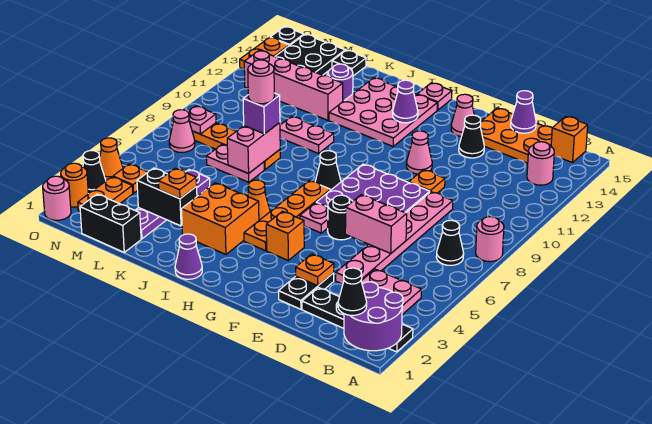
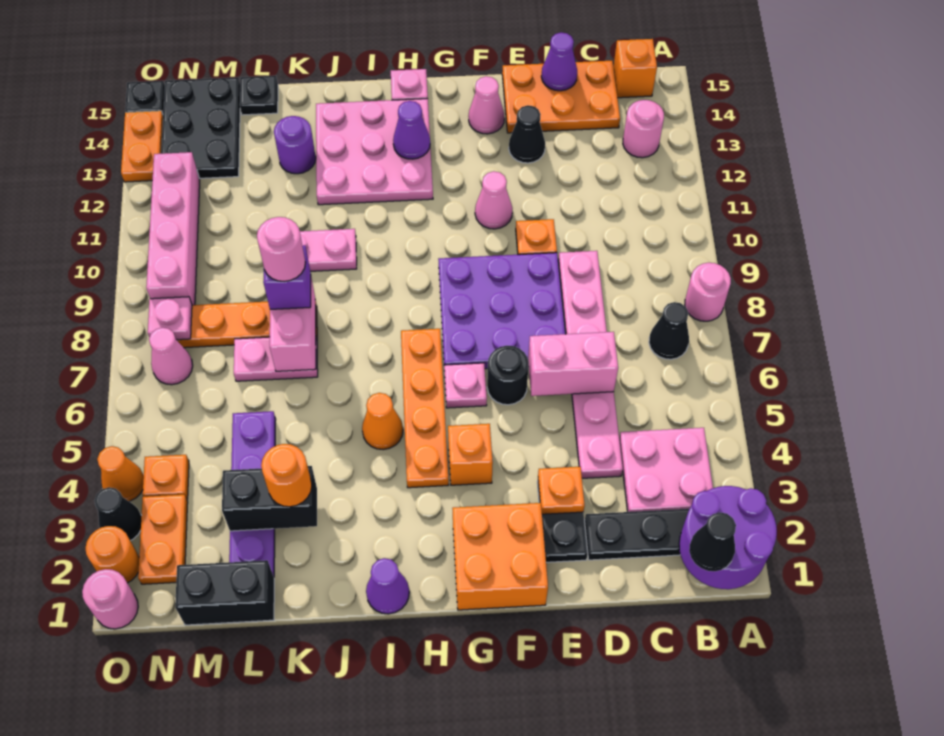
black cone H8 level 1 -> none
orange brick I3:J4 level 1 -> orange brick F1:G2 level 1
orange plate K3 level 3 -> orange round brick K3 level 3
pink brick K12:N12 level 1 -> pink brick N9:N12 level 1

